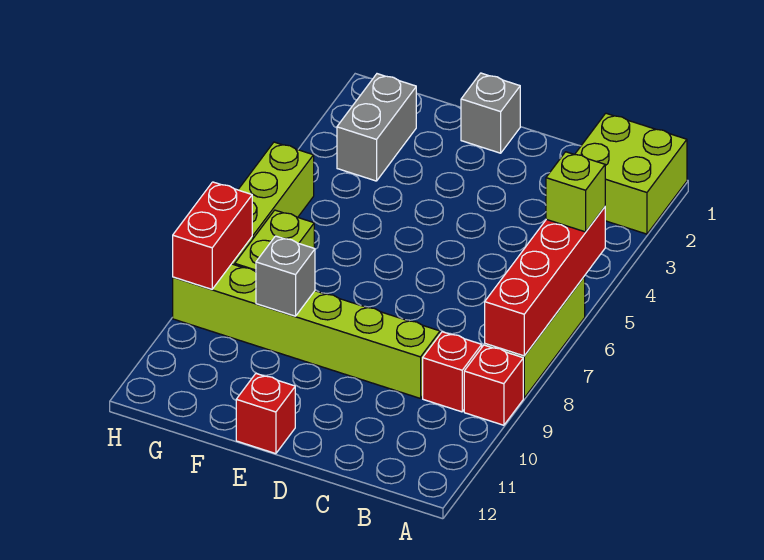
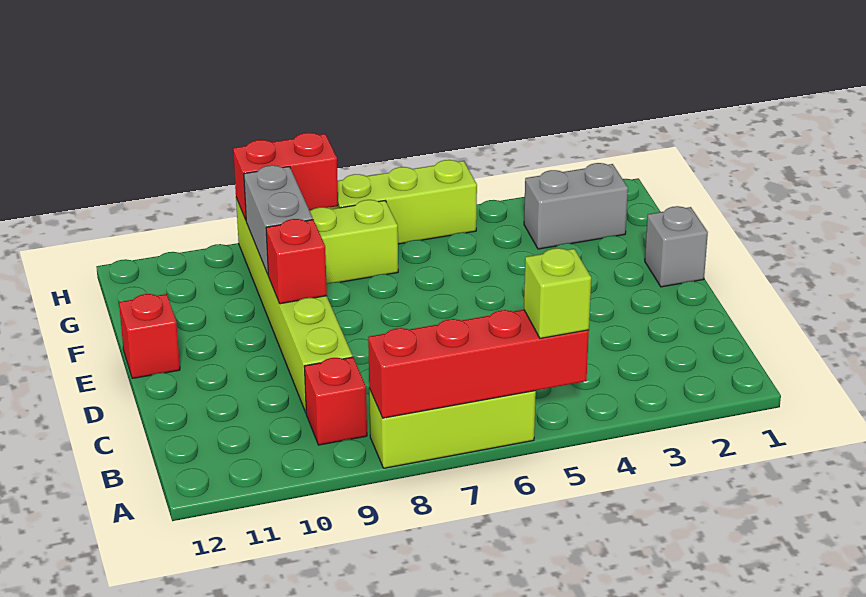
lime brick A1:B2 level 1 -> none
red brick A9 level 1 -> red brick E9 level 2
grey brick F9 level 2 -> grey brick F9:G9 level 2

